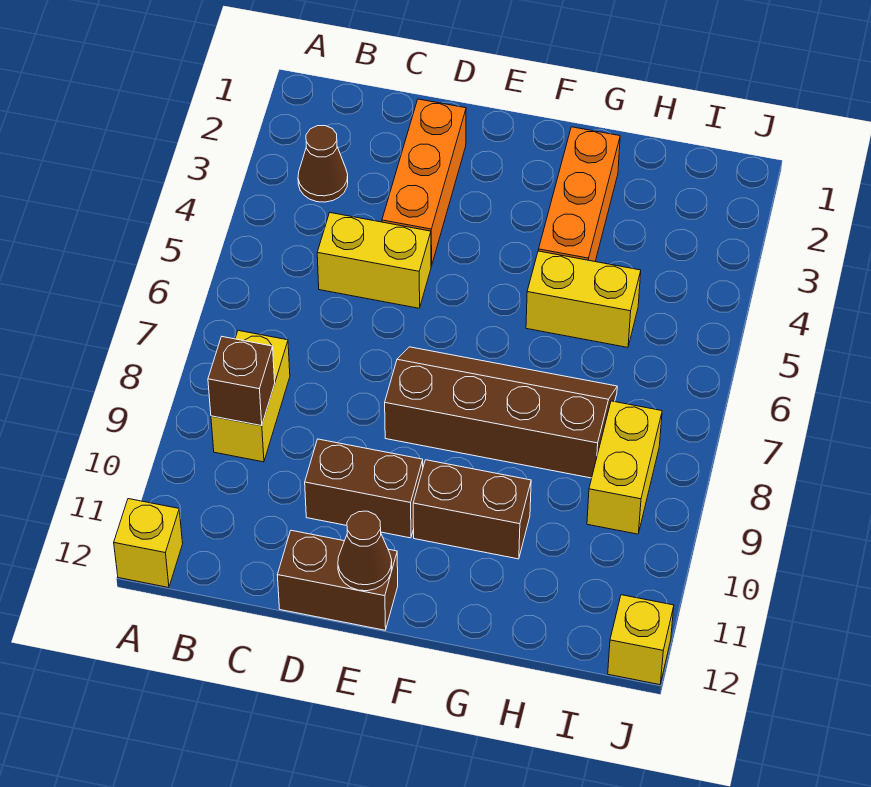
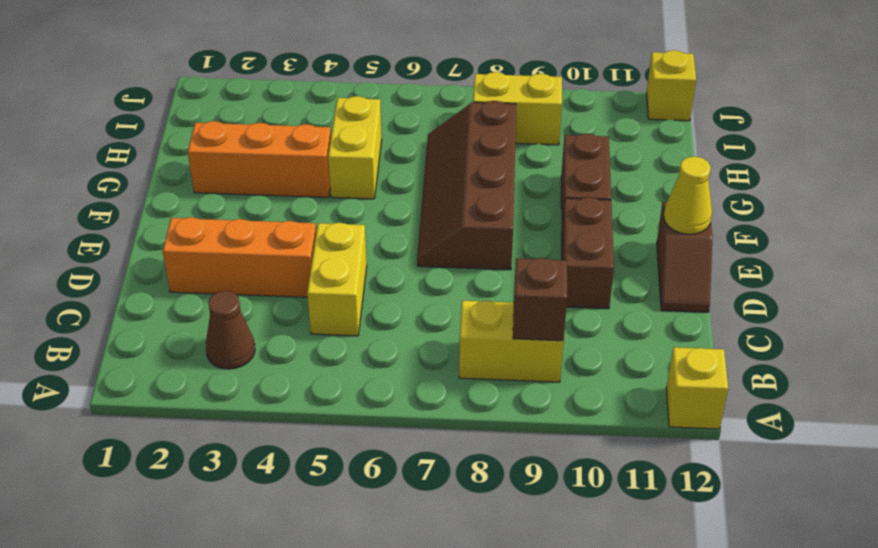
brown brick D12:E12 level 1 -> brown slope D12:E12 level 1 top E
brown cone E12 level 2 -> yellow cone E12 level 2

